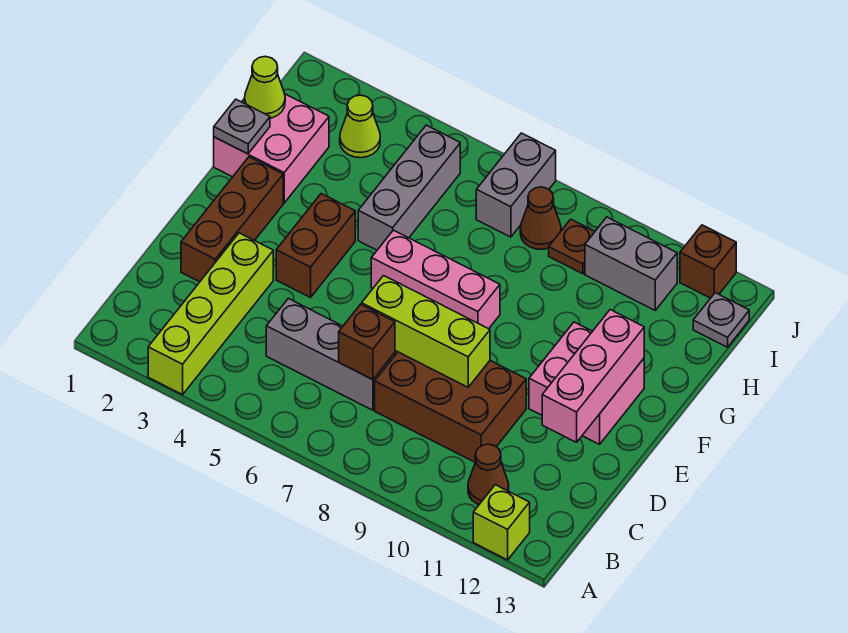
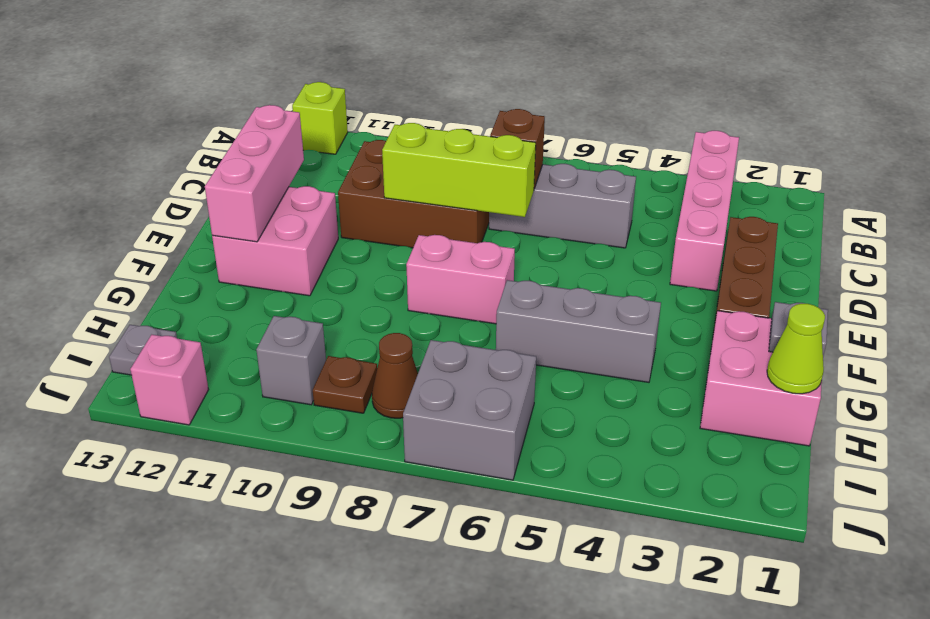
lime brick A3:D3 level 1 -> pink brick A3:D3 level 1
brown cone B11 level 1 -> none
brown brick E4:F4 level 1 -> none
pink brick F6:F8 level 1 -> pink brick F7:F8 level 1
grey brick G5:I5 level 1 -> grey brick G4:G6 level 1
lime cone I3 level 1 -> none
grey brick I7:J7 level 1 -> grey brick I6:J7 level 1
grey brick I10:I11 level 1 -> grey brick I10 level 1
brown brick J12 level 1 -> pink brick J12 level 1

